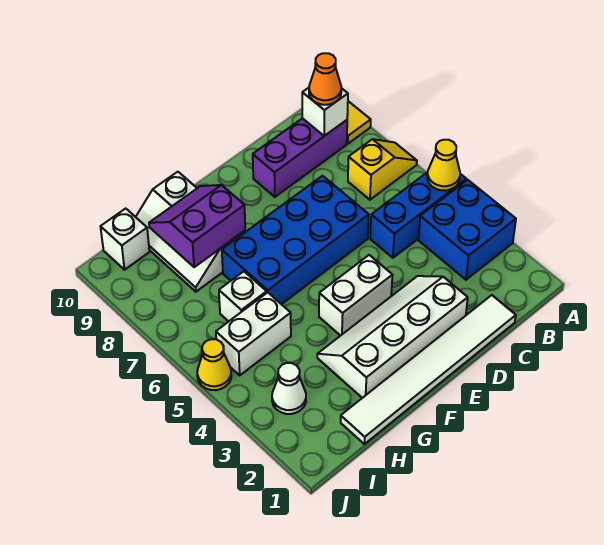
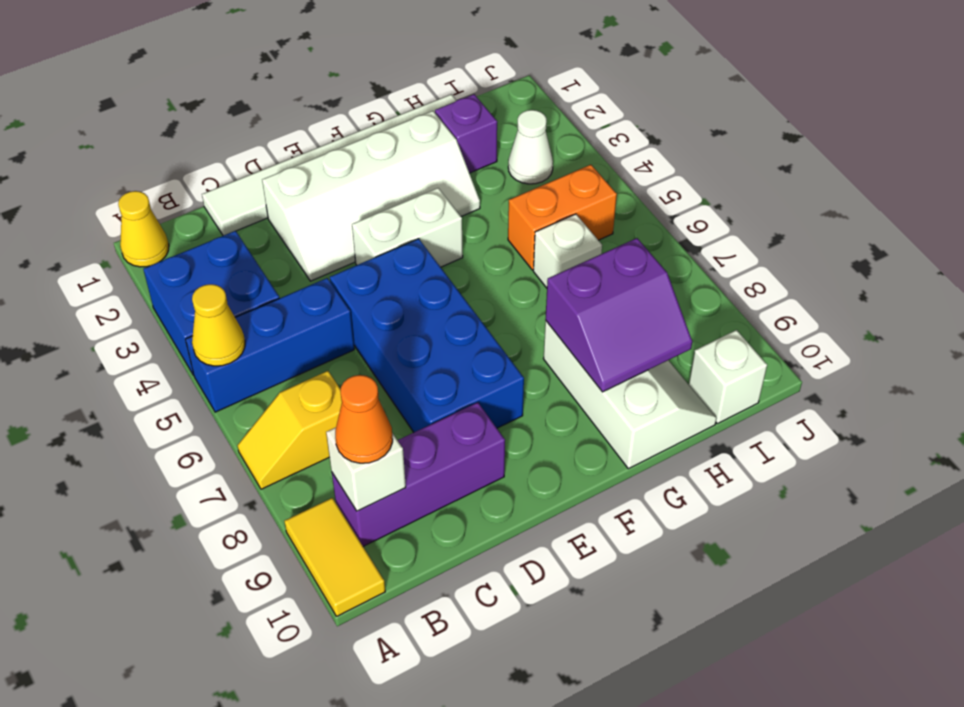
blue brick D6:G7 level 1 -> blue brick D5:E8 level 1
none -> purple brick H2 level 1
white brick H5:I5 level 1 -> orange brick H5:I5 level 1
yellow cone J5 level 1 -> yellow cone A1 level 1

